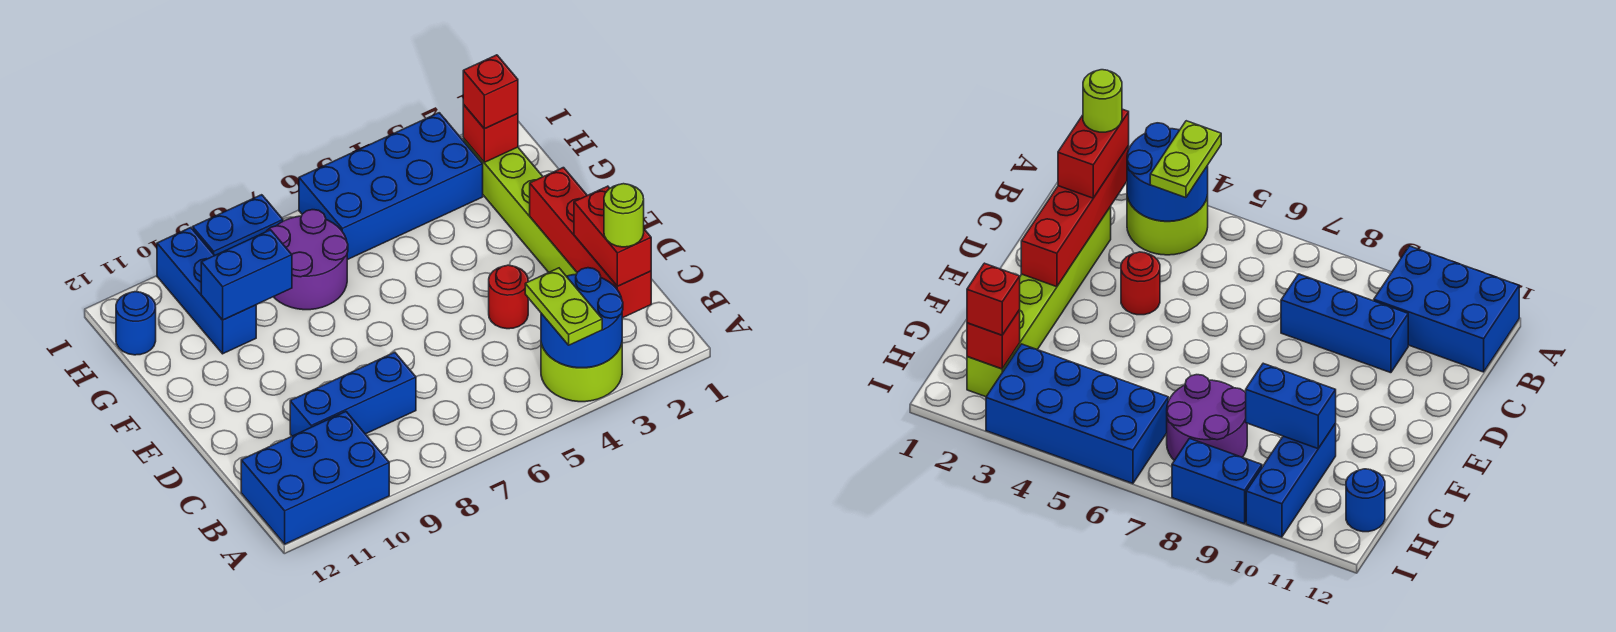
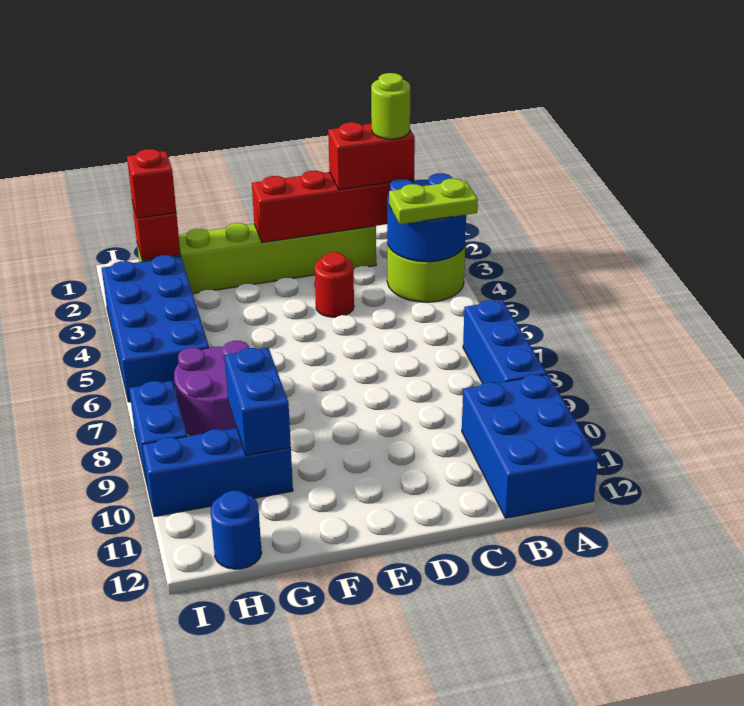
blue brick C8:C10 level 1 -> blue brick A7:A9 level 1

